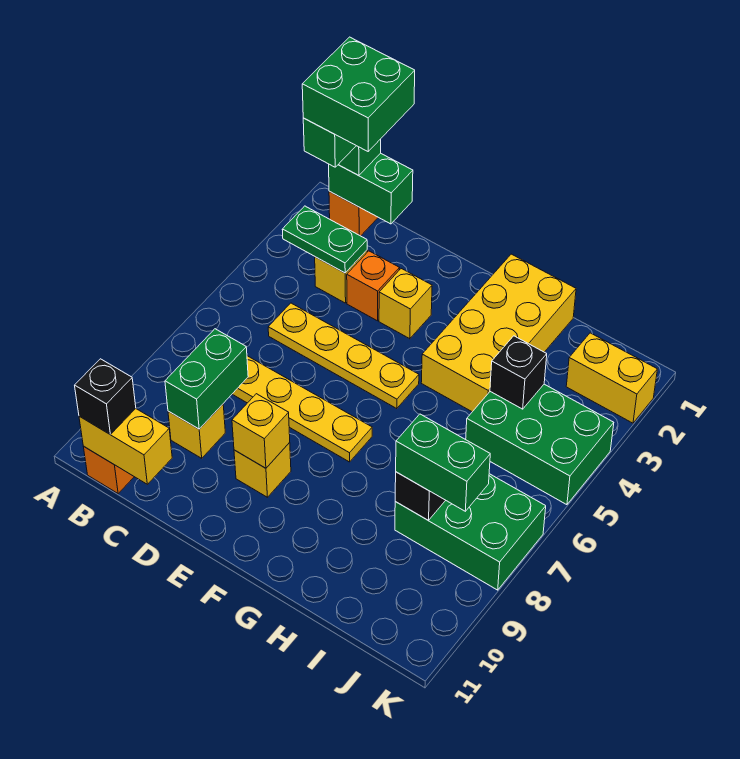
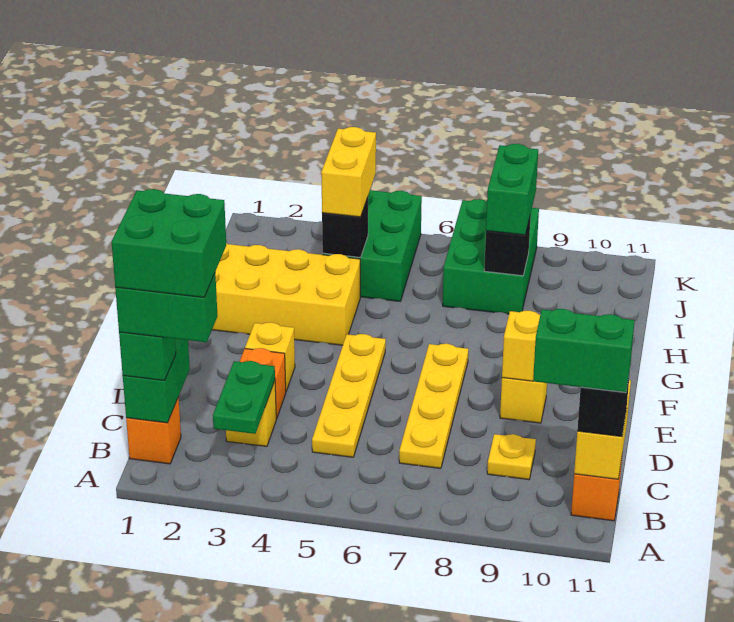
green brick C8:C9 level 2 -> green brick B10:B11 level 4
yellow brick C9 level 1 -> yellow plate C9 level 1
yellow brick J2:K2 level 1 -> yellow brick I4:J4 level 3

